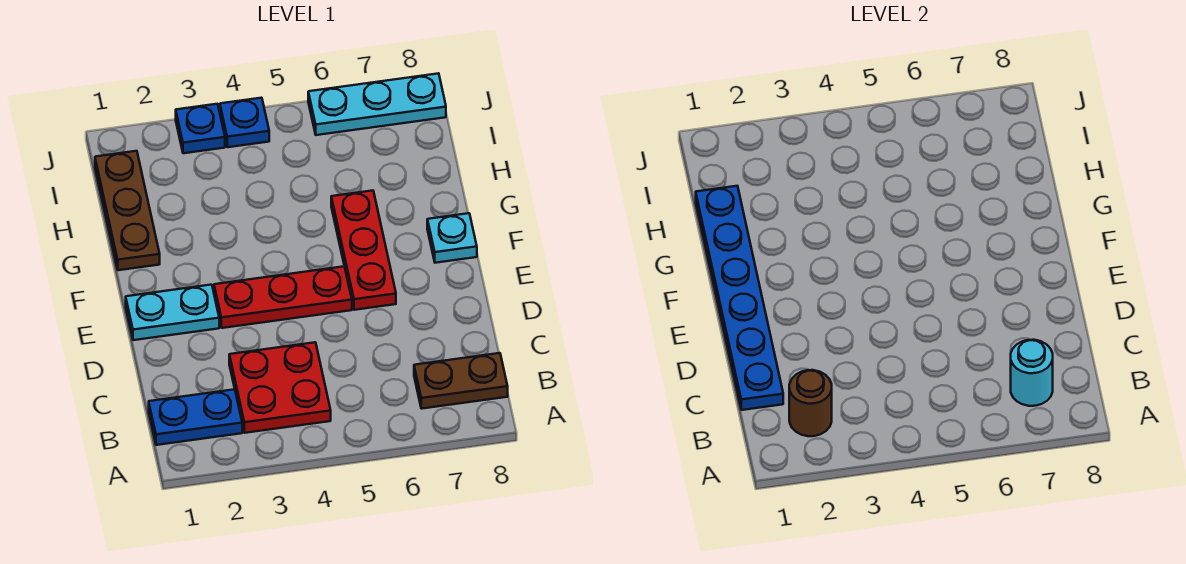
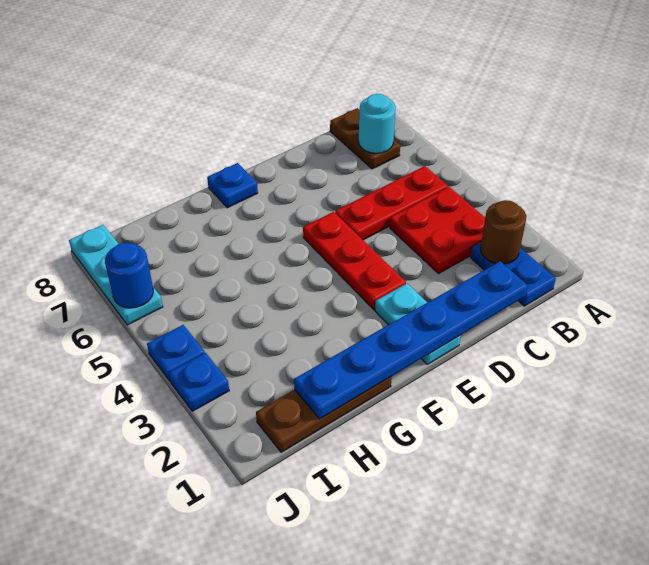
red plate E6:G6 level 1 -> red plate B5:D5 level 1
cyan plate F8 level 1 -> blue plate F8 level 1
none -> blue round brick J6 level 2

